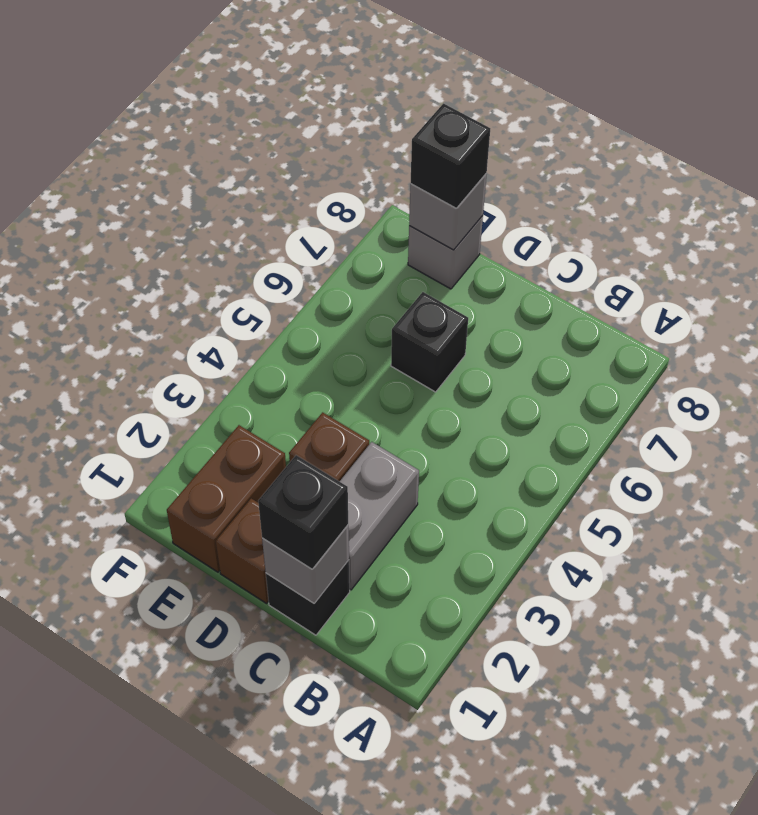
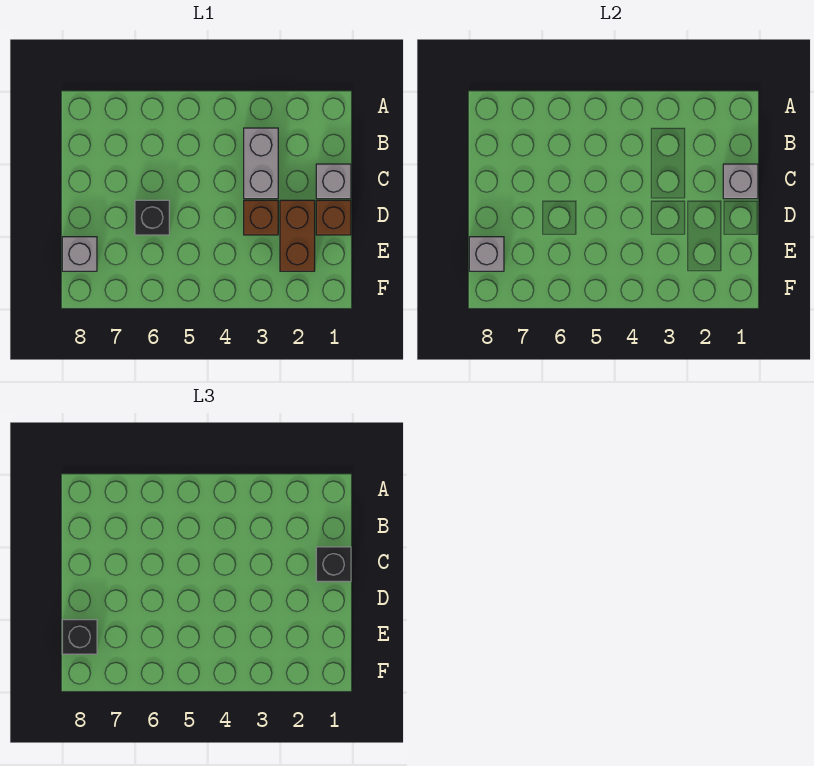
black brick C1 level 1 -> grey brick C1 level 1
grey brick C2:C3 level 1 -> grey brick B3:C3 level 1
brown brick E1:E2 level 1 -> brown brick D2:E2 level 1

